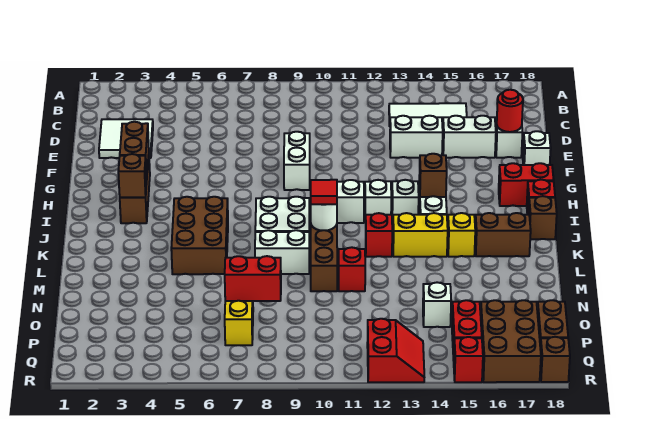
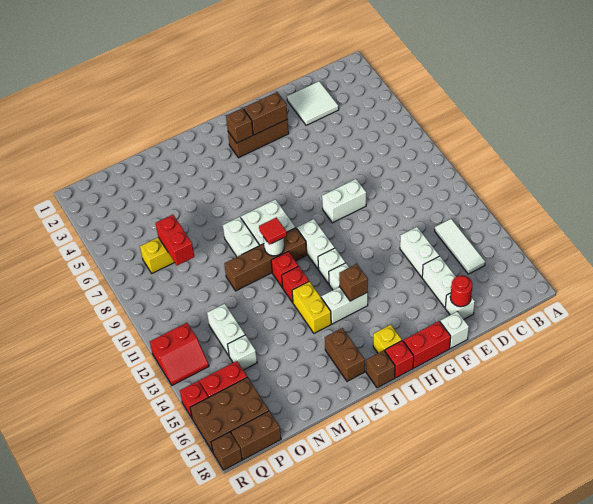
red brick H17:H18 level 1 -> red brick G18:H18 level 1
brown brick J5:L6 level 1 -> none
yellow brick K15 level 1 -> yellow brick I17 level 1
red brick M11 level 1 -> red brick K11 level 1
none -> white brick O12:O13 level 1

